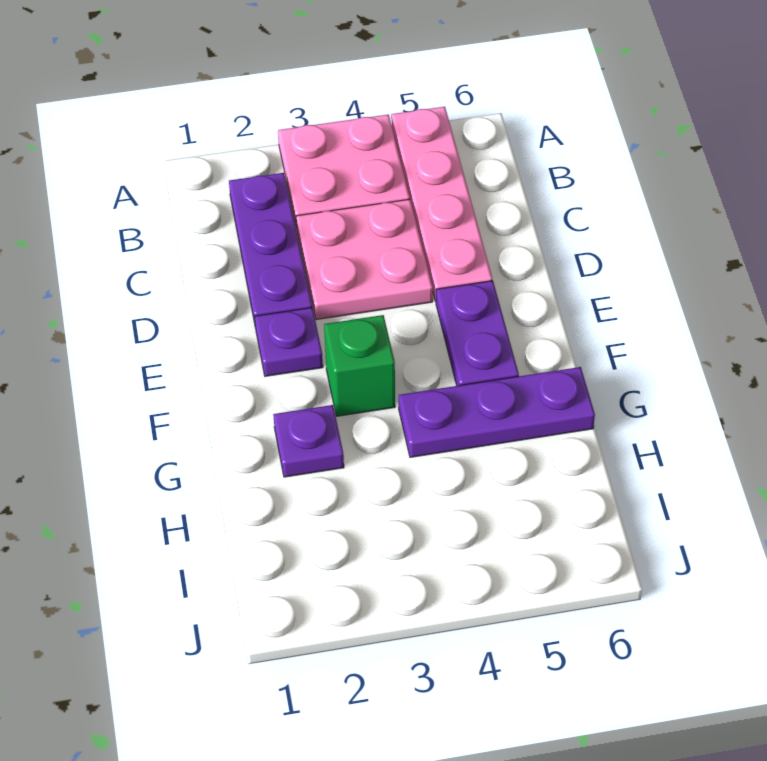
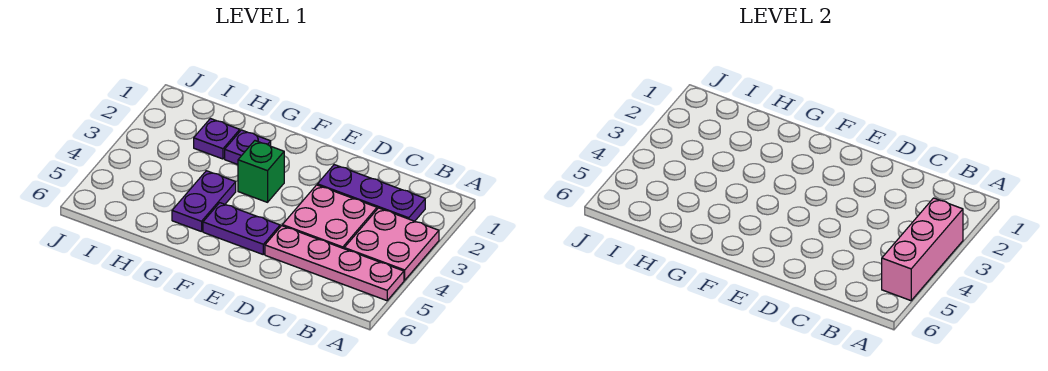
none -> pink brick A3:A5 level 2
purple plate E2 level 1 -> purple plate H2 level 1
purple plate G4:G6 level 1 -> purple plate G4:G5 level 1

